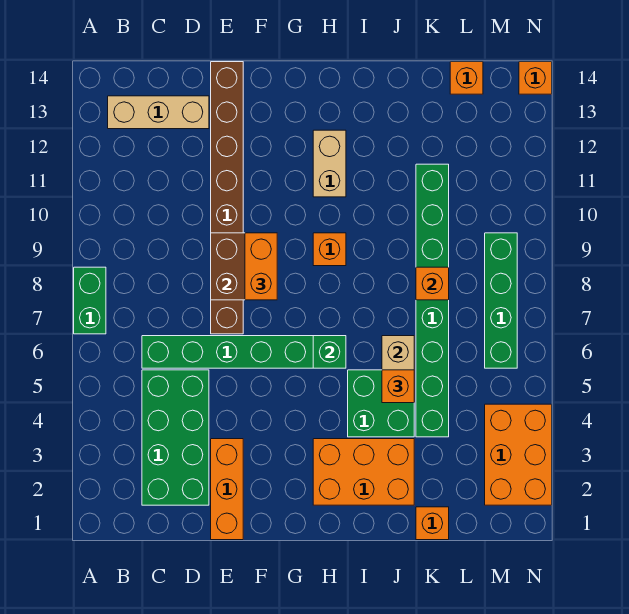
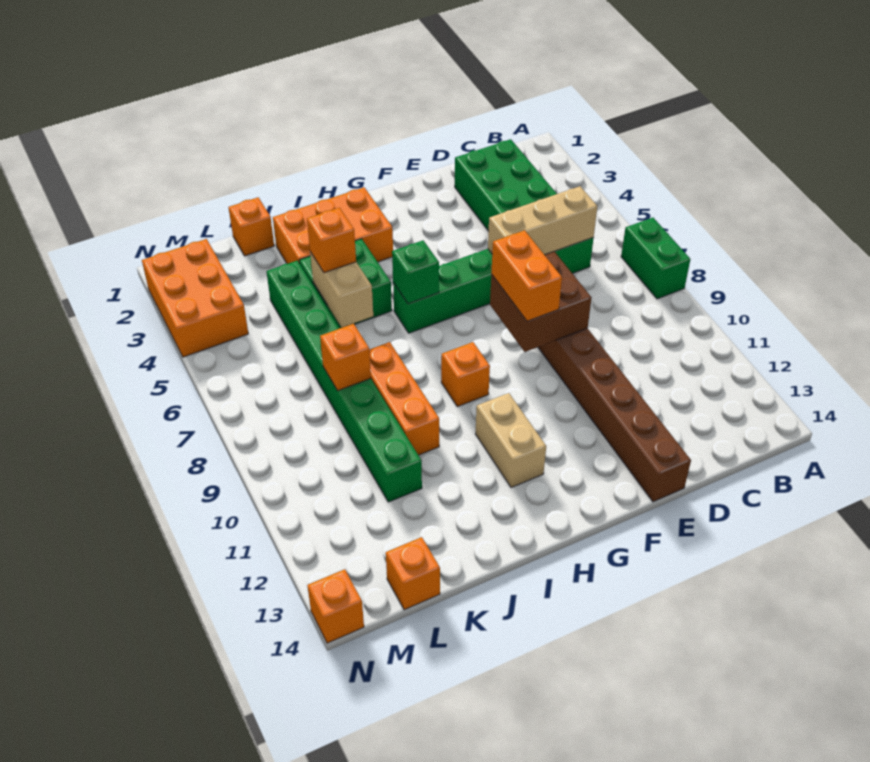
tan brick B13:D13 level 1 -> tan brick C6:E6 level 2
orange brick E1:E3 level 1 -> orange brick J8:J10 level 1
green brick M6:M9 level 1 -> none

